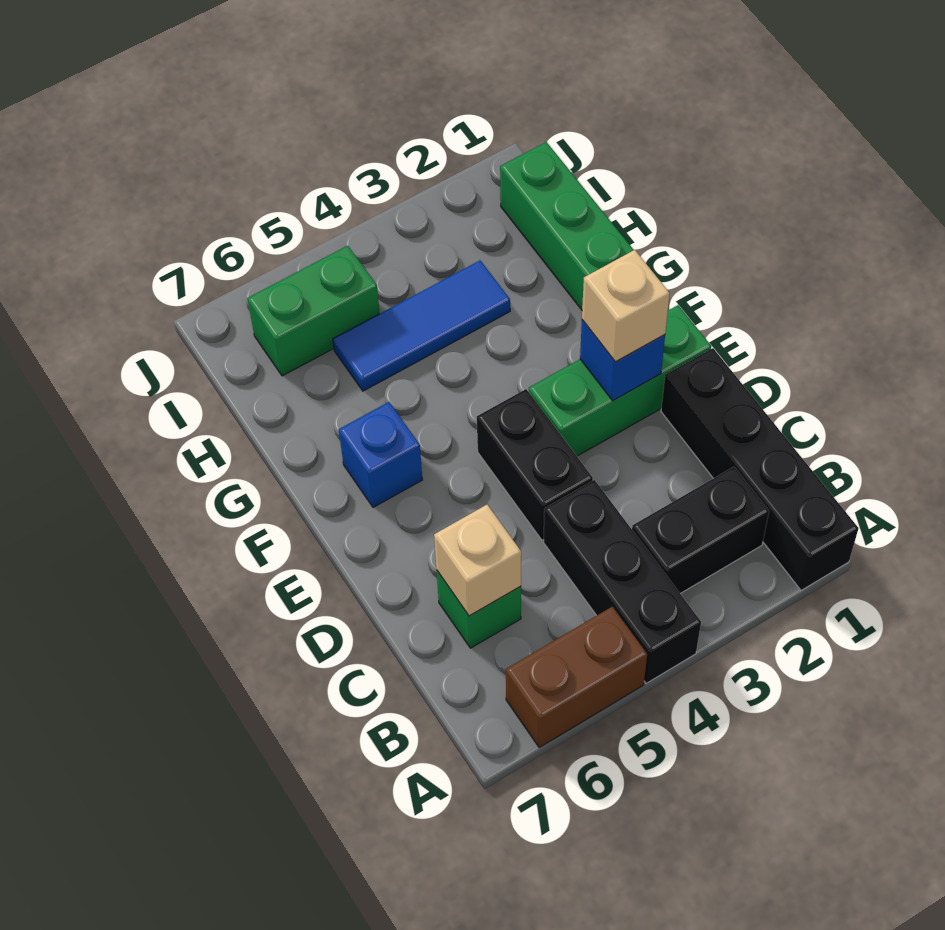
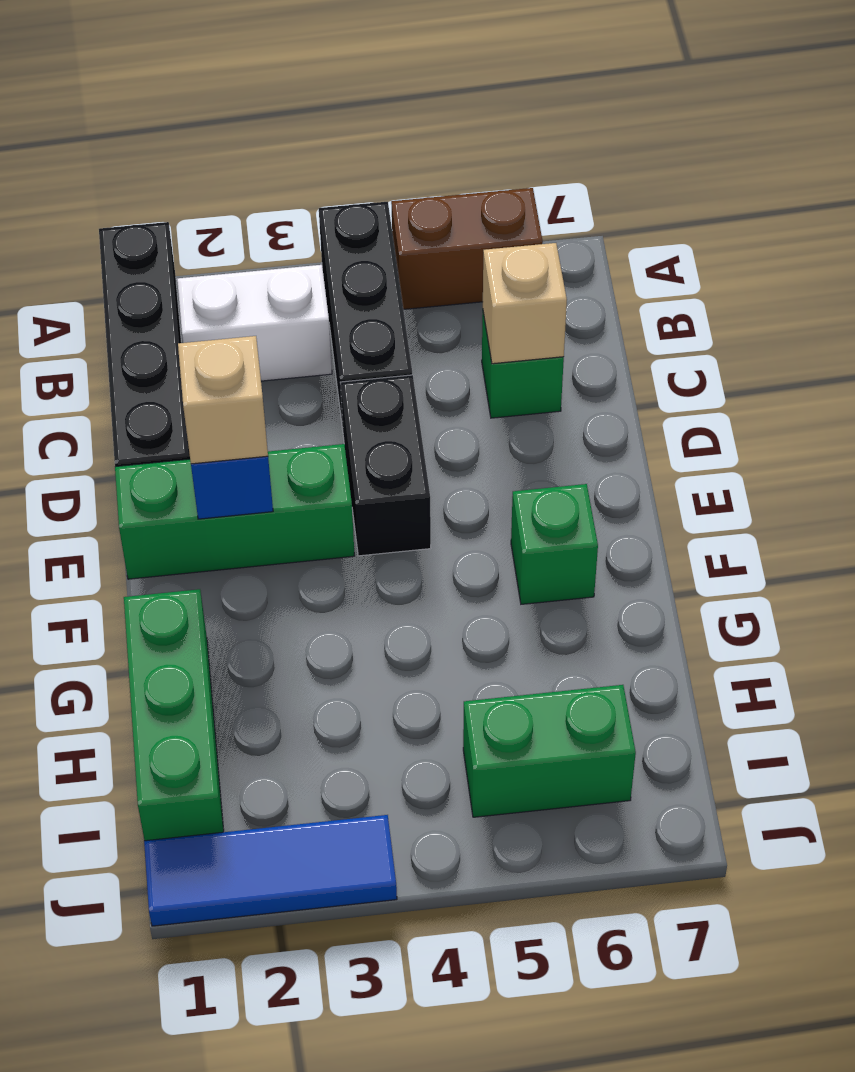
black brick B2:B3 level 1 -> white brick B2:B3 level 1
blue brick F6 level 1 -> green brick F6 level 1
blue tile H3:H5 level 1 -> blue tile J1:J3 level 1

